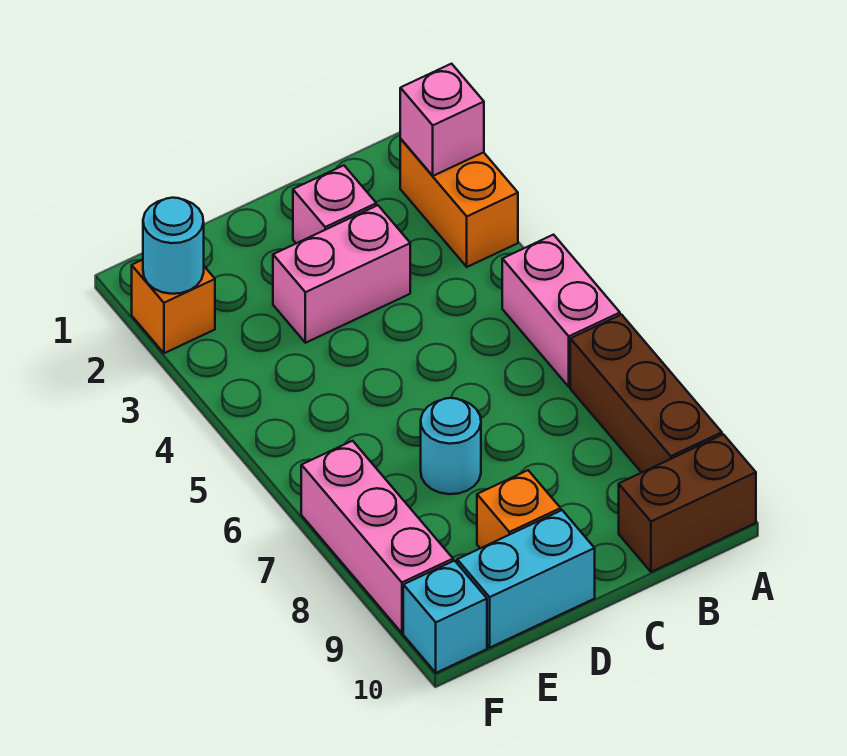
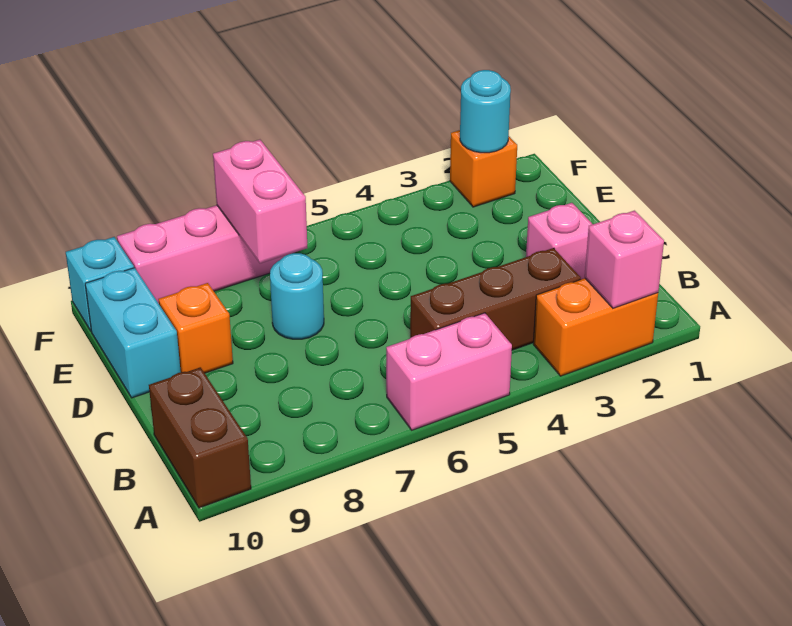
brown brick A7:A9 level 1 -> brown brick B3:B5 level 1
pink brick C3:D3 level 1 -> pink brick E7:F7 level 2

